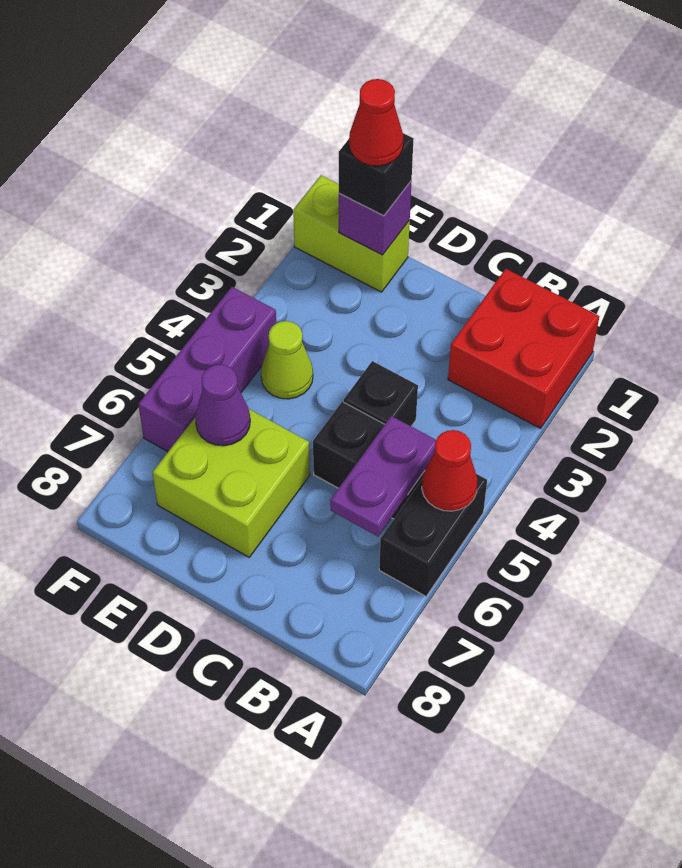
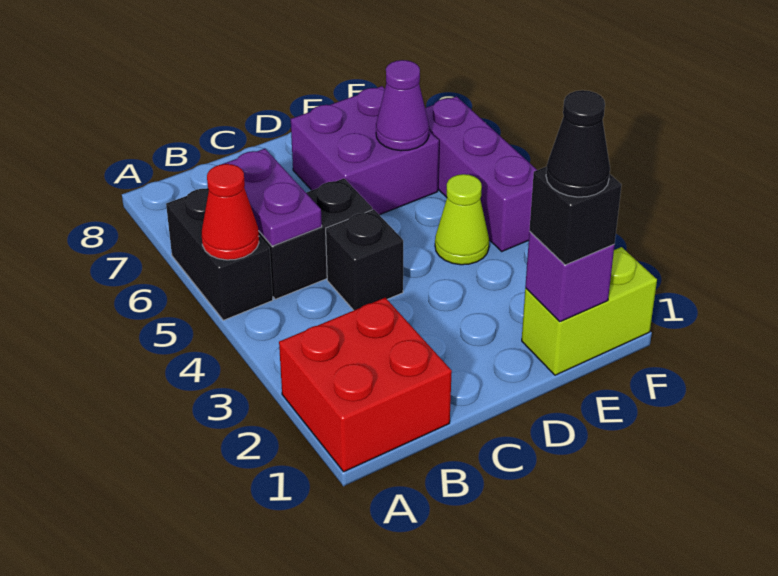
lime brick D6:E7 level 1 -> purple brick D6:E7 level 1
red cone E1 level 4 -> black cone E1 level 4

